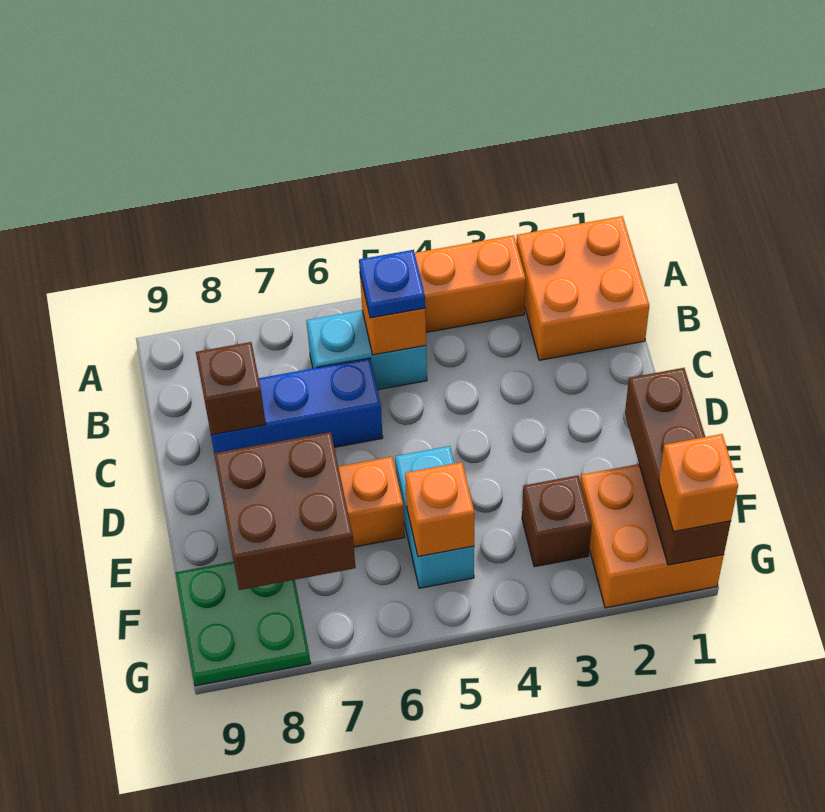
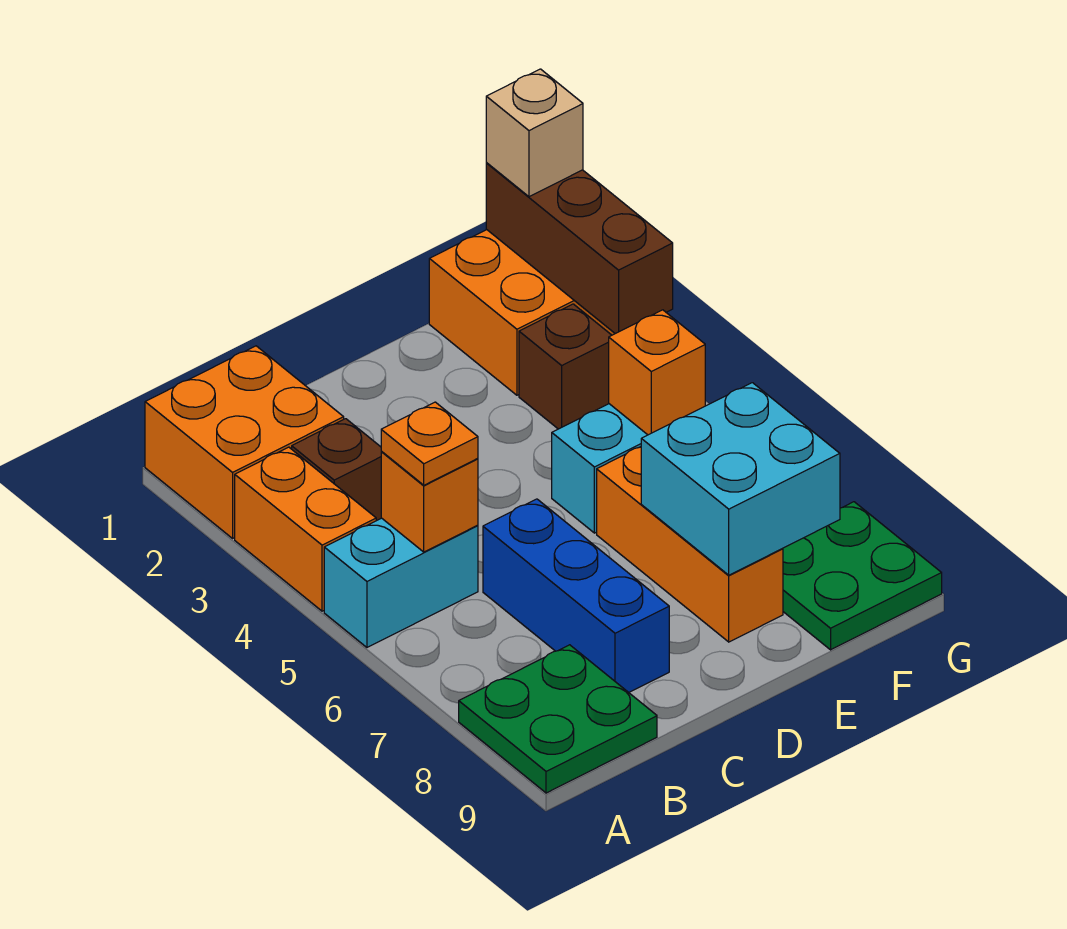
none -> green plate A8:B9 level 1
cyan brick B5:B6 level 1 -> cyan brick A5:B5 level 1
blue plate B5 level 3 -> orange plate B5 level 3
brown brick C8 level 2 -> brown brick B3 level 1
brown brick E1:G1 level 2 -> brown brick G1:G3 level 2
brown brick E7:F8 level 2 -> cyan brick E7:F8 level 2
orange brick G1 level 3 -> tan brick G1 level 3

